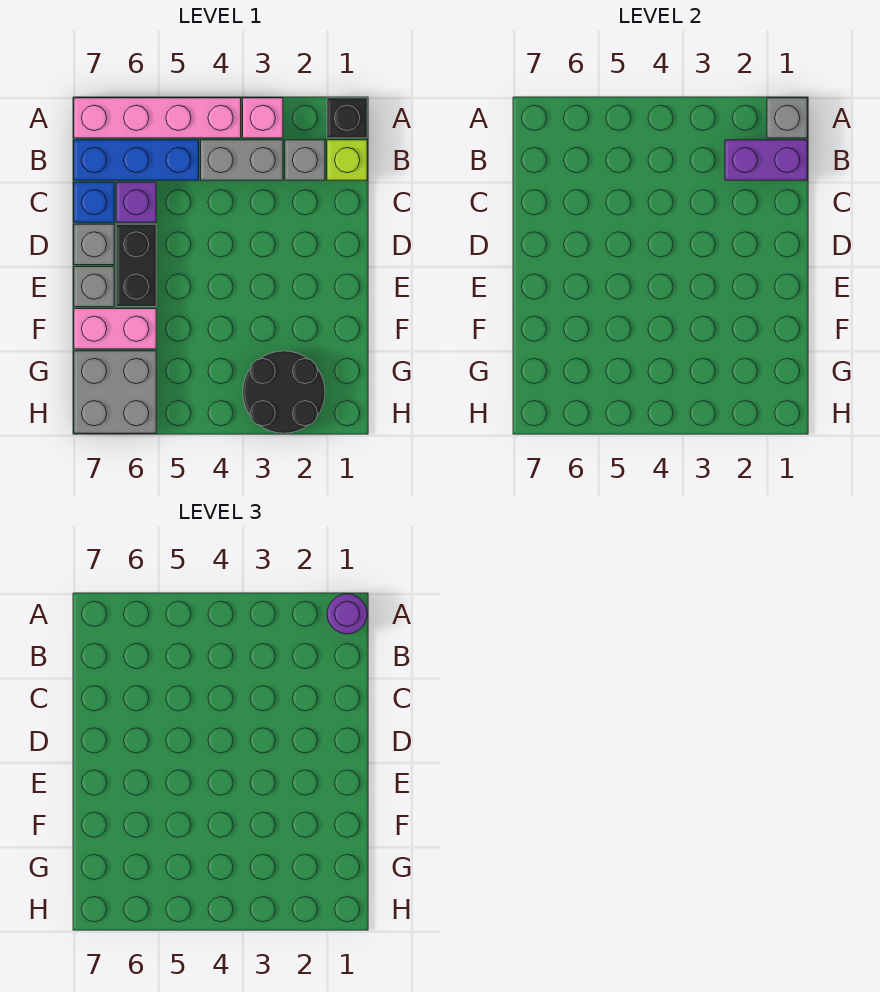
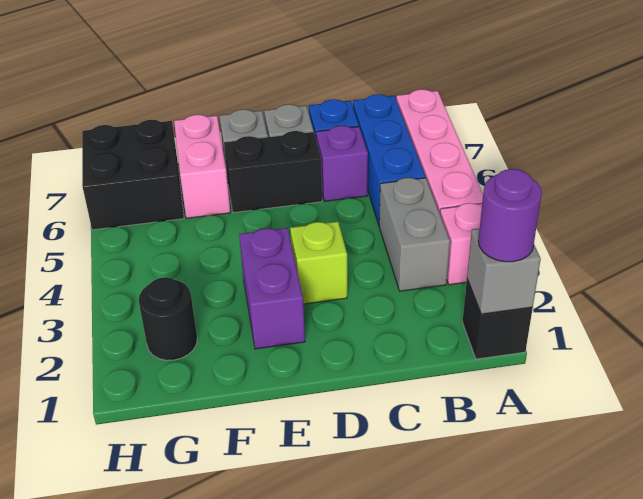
lime brick B1 level 1 -> lime brick D3 level 1
purple brick B1:B2 level 2 -> purple brick E2:E3 level 1
grey brick B2 level 1 -> none
black round brick G2:H3 level 1 -> black round brick G2 level 1
grey brick G6:H7 level 1 -> black brick G6:H7 level 1

